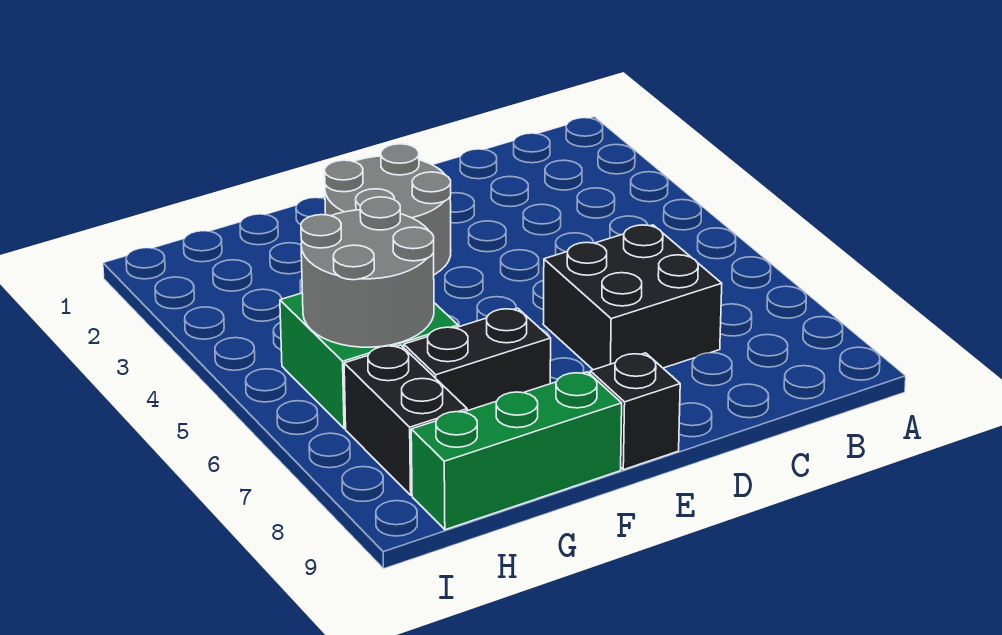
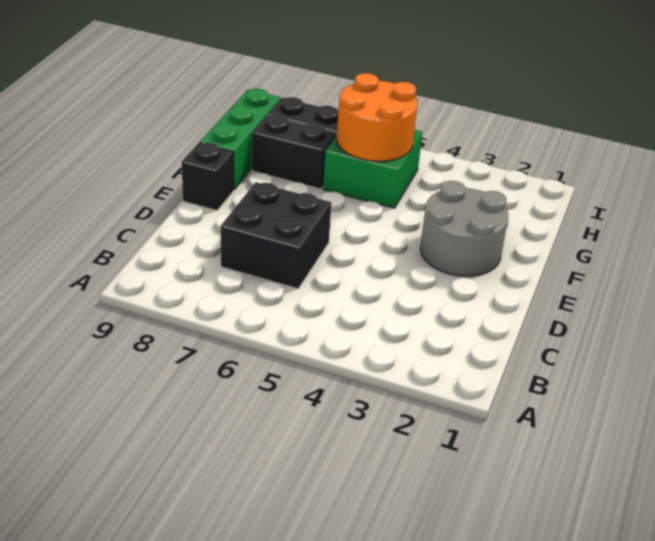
black brick F7:G7 level 1 -> black brick G7:G8 level 1
grey round brick G5:H6 level 2 -> orange round brick G5:H6 level 2

